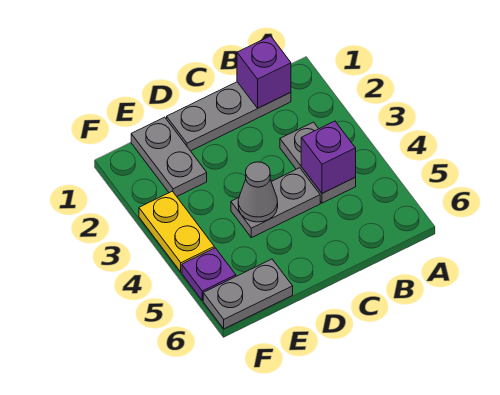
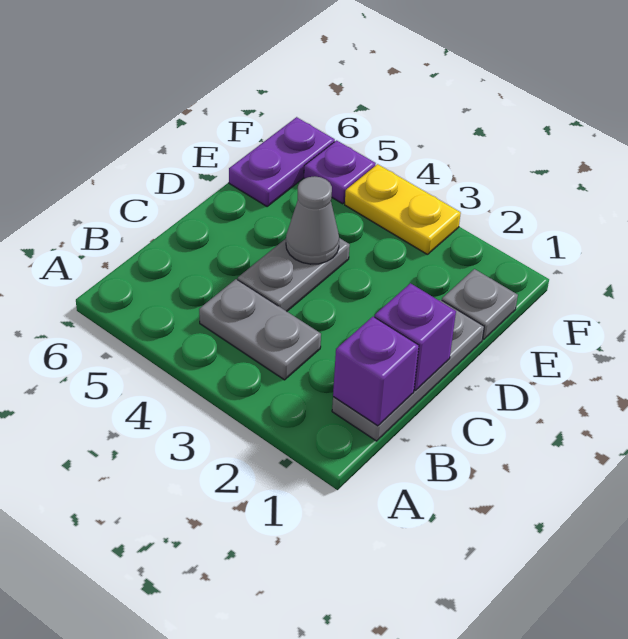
purple brick B4 level 2 -> purple brick C1 level 2
grey plate E1:E2 level 1 -> grey plate E1 level 1
grey plate E6:F6 level 1 -> purple plate E6:F6 level 1

